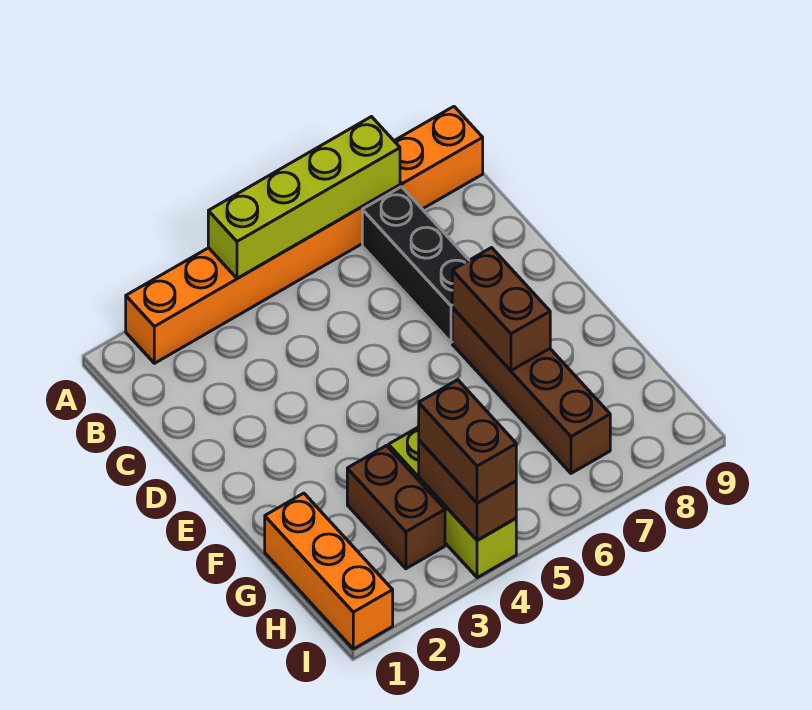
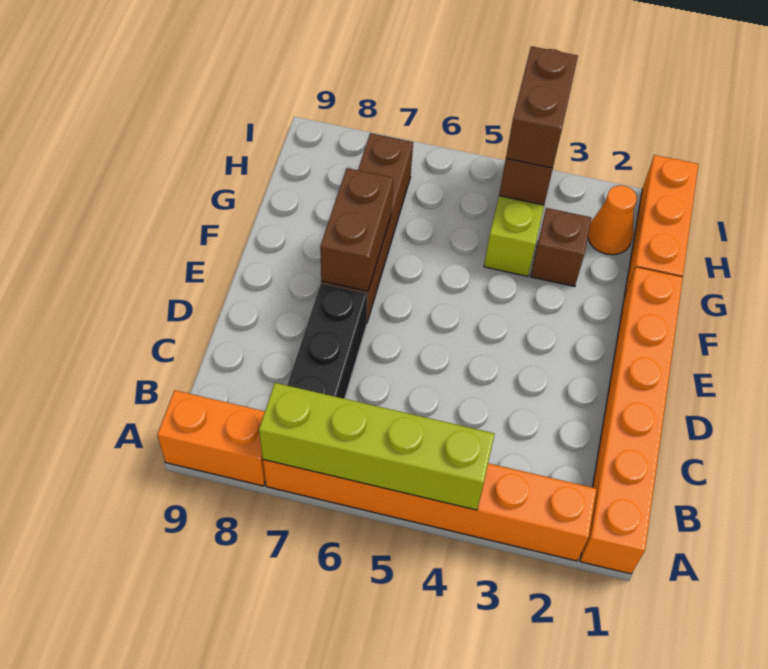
none -> orange brick A1:F1 level 1
brown brick G3:H3 level 1 -> brown brick G3 level 1
none -> orange cone H2 level 1

